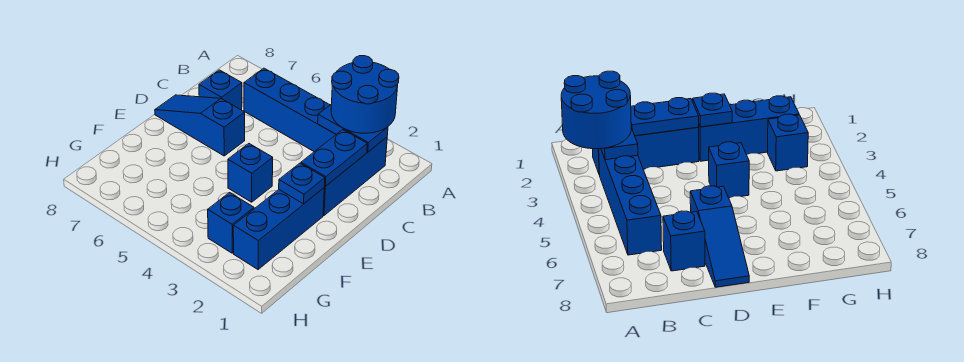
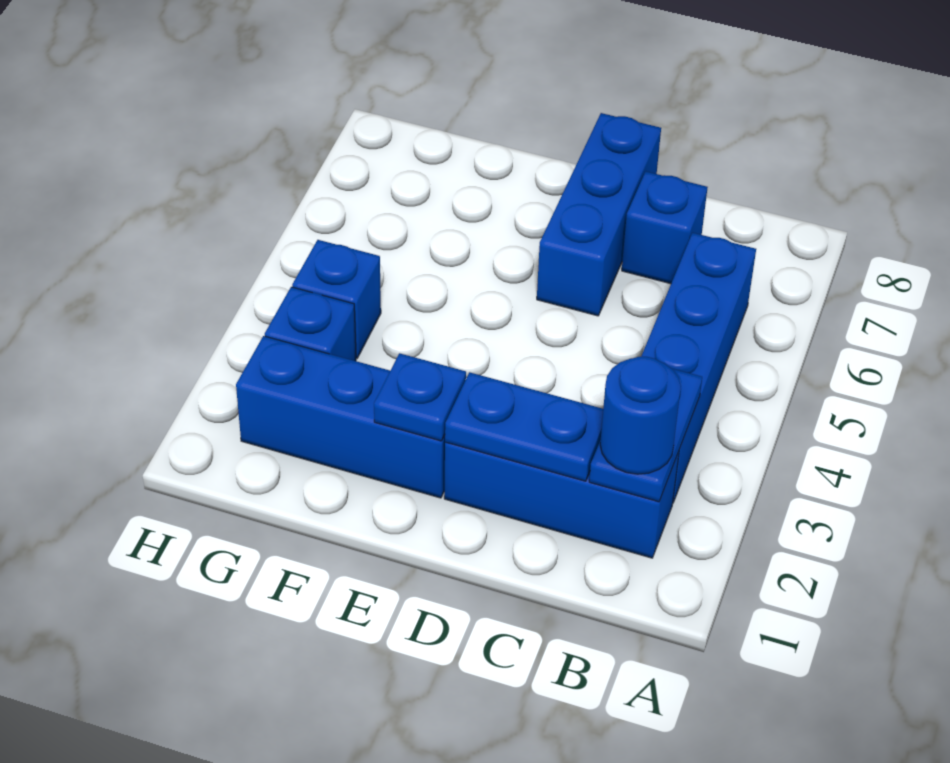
blue round brick A2:B3 level 3 -> blue round brick B2 level 3
blue slope D6:D8 level 1 top 6 -> blue brick D6:D8 level 1
blue brick E4 level 1 -> blue brick G4 level 1

